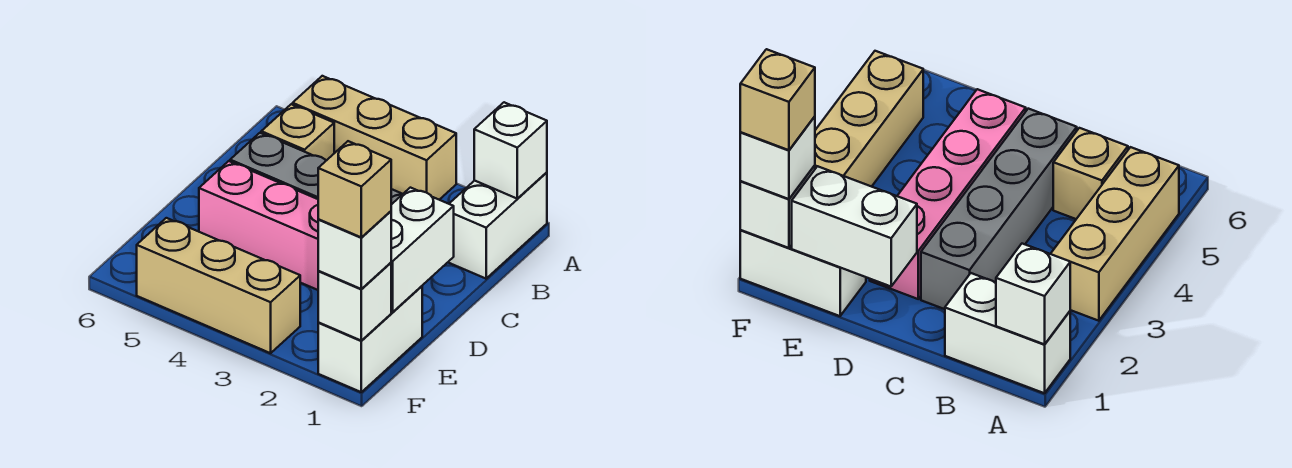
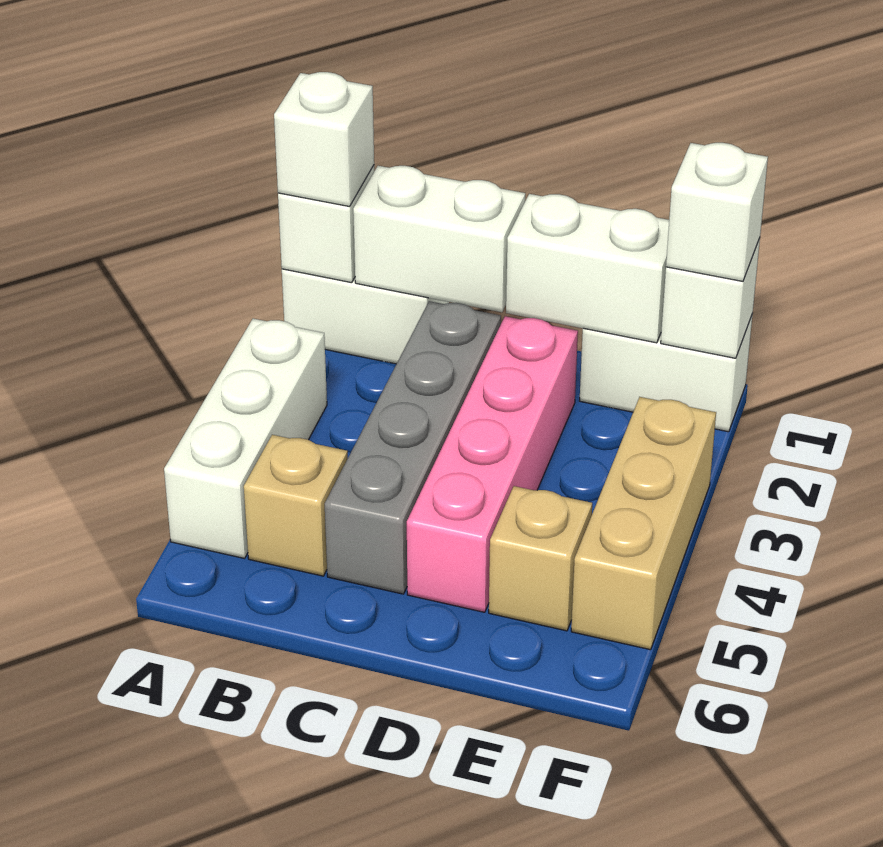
none -> white brick A1 level 3
tan brick A3:A5 level 1 -> white brick A3:A5 level 1
none -> white brick B1:C1 level 2
tan brick F1 level 4 -> tan brick E5 level 1

